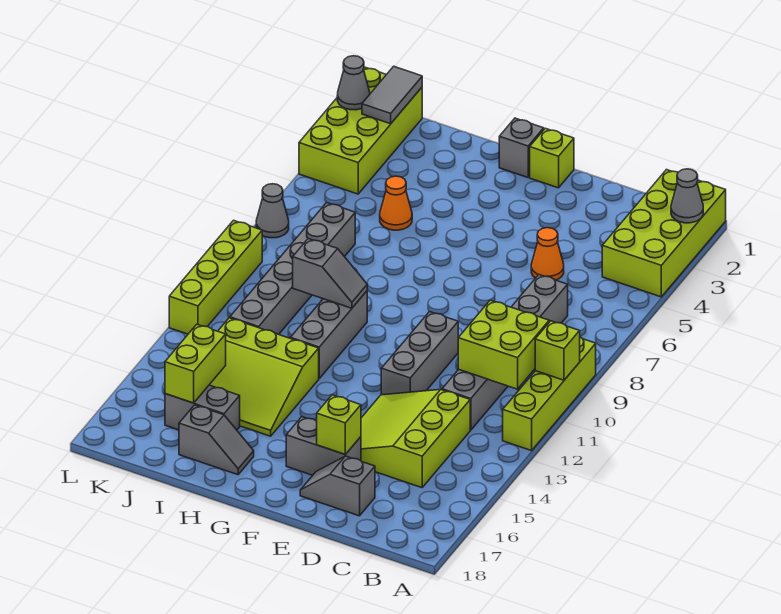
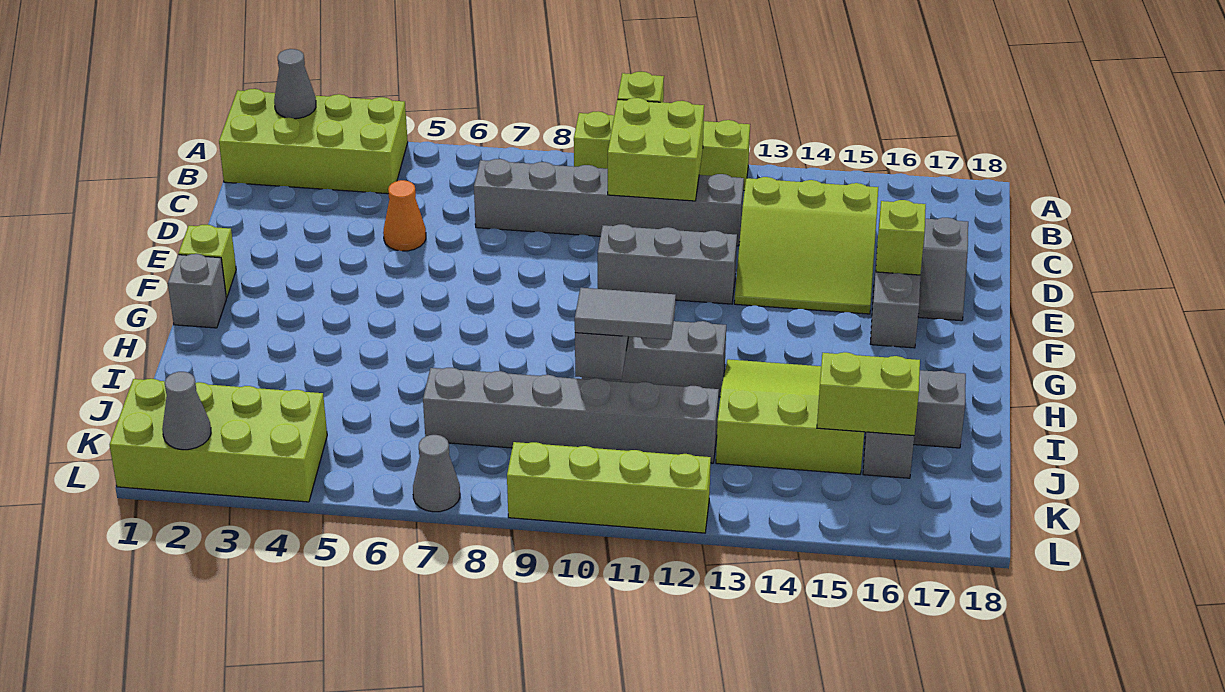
lime slope H13:J15 level 1 top 13 -> lime slope H13:J15 level 1 top J
orange cone I5 level 1 -> none
grey tile K1:K2 level 2 -> grey tile I10:I11 level 3

